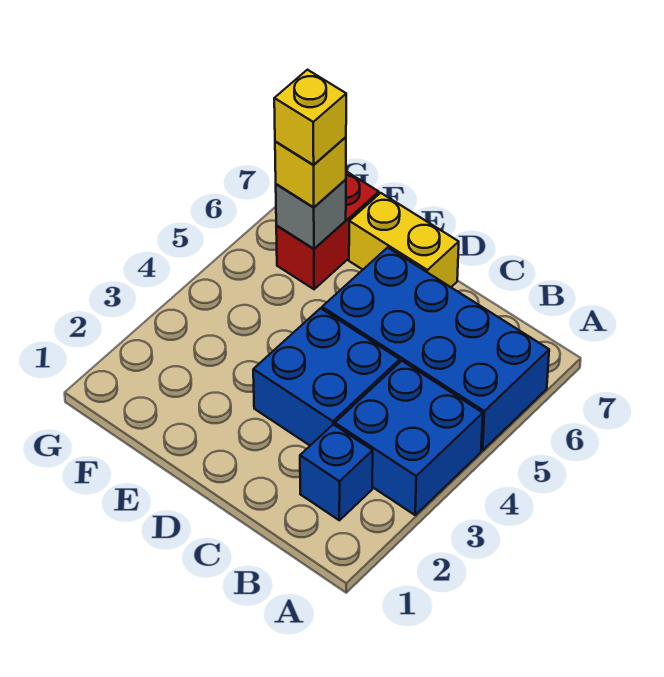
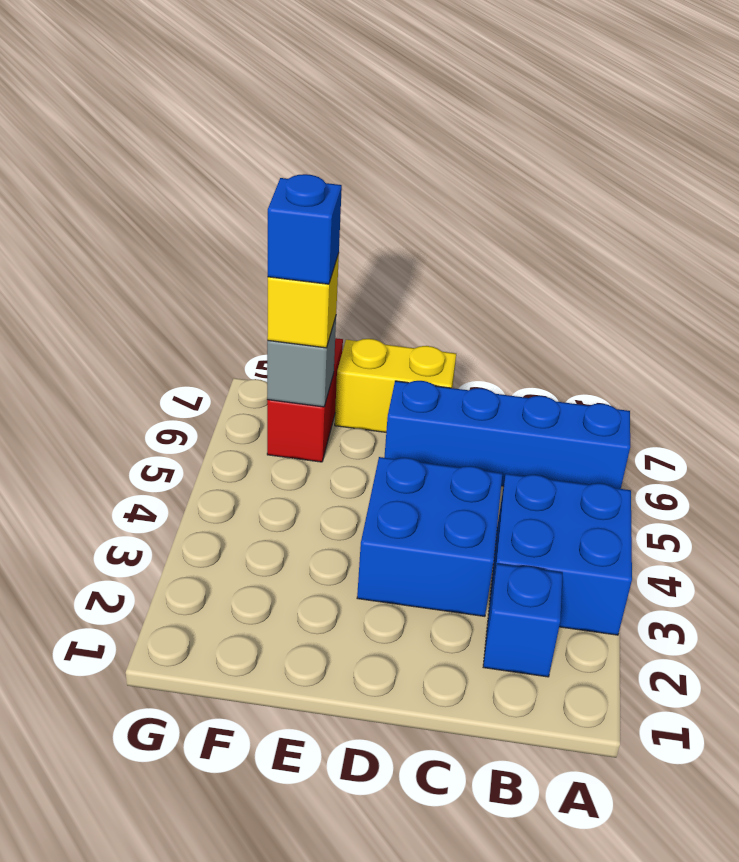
blue brick A5:D6 level 1 -> blue brick A6:D6 level 1
yellow brick F6 level 4 -> blue brick F6 level 4

